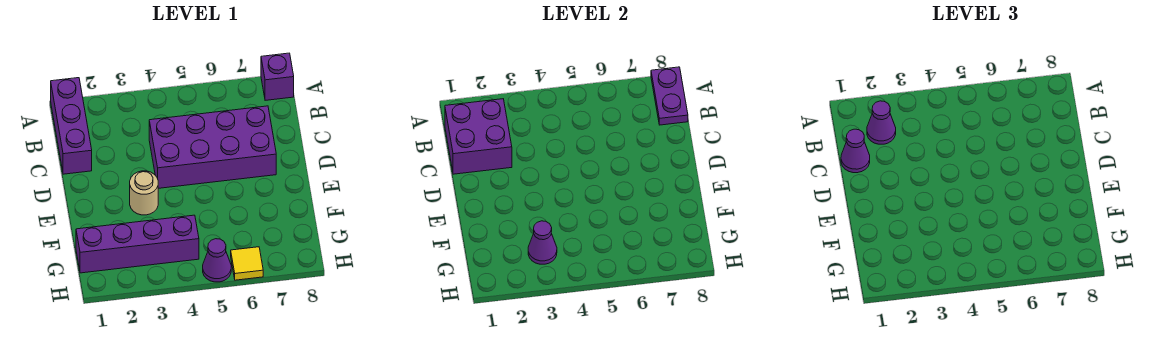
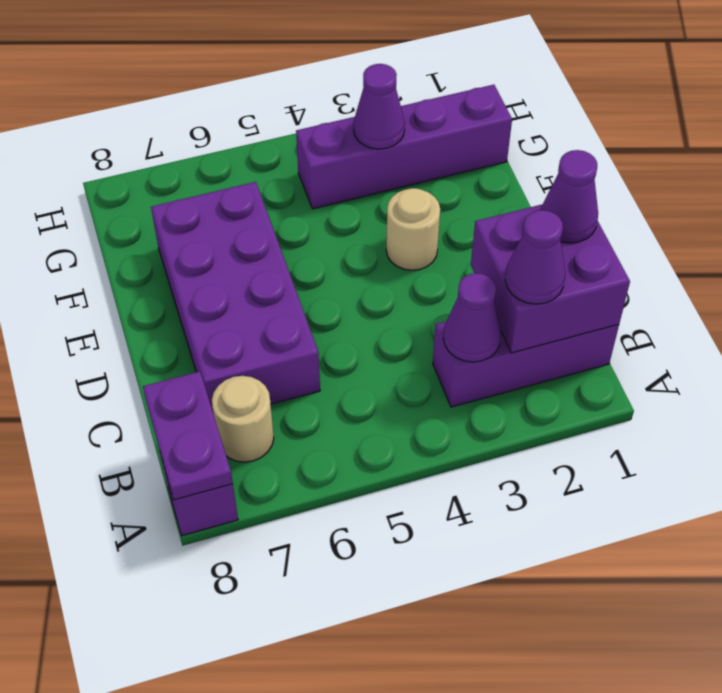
purple brick A1:C1 level 1 -> purple brick B1:B3 level 1
none -> tan round brick B7 level 1
purple brick C4:D7 level 1 -> purple brick C6:F7 level 1
purple cone H5 level 1 -> purple cone B3 level 2
yellow tile H6 level 1 -> none

